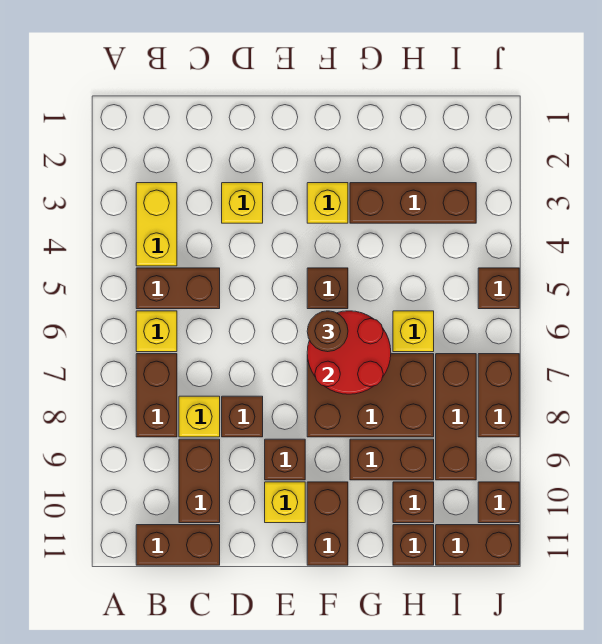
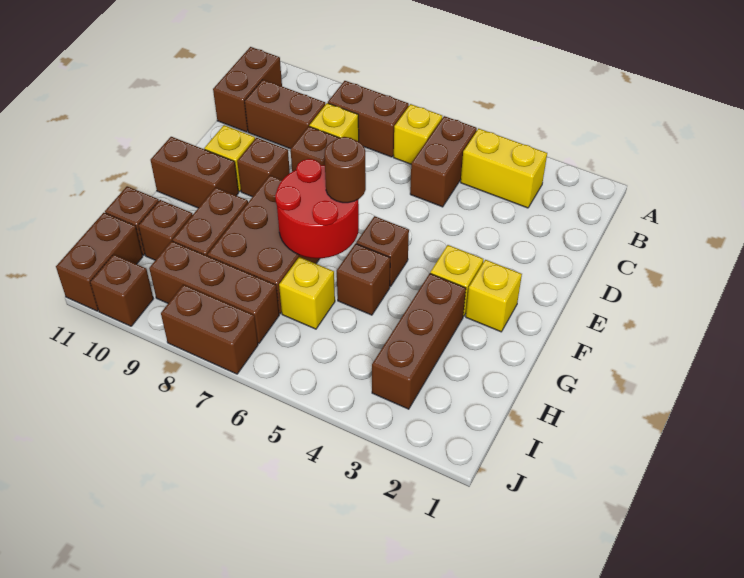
yellow brick D3 level 1 -> yellow brick F2 level 1
brown brick J5 level 1 -> brown brick G5 level 1

